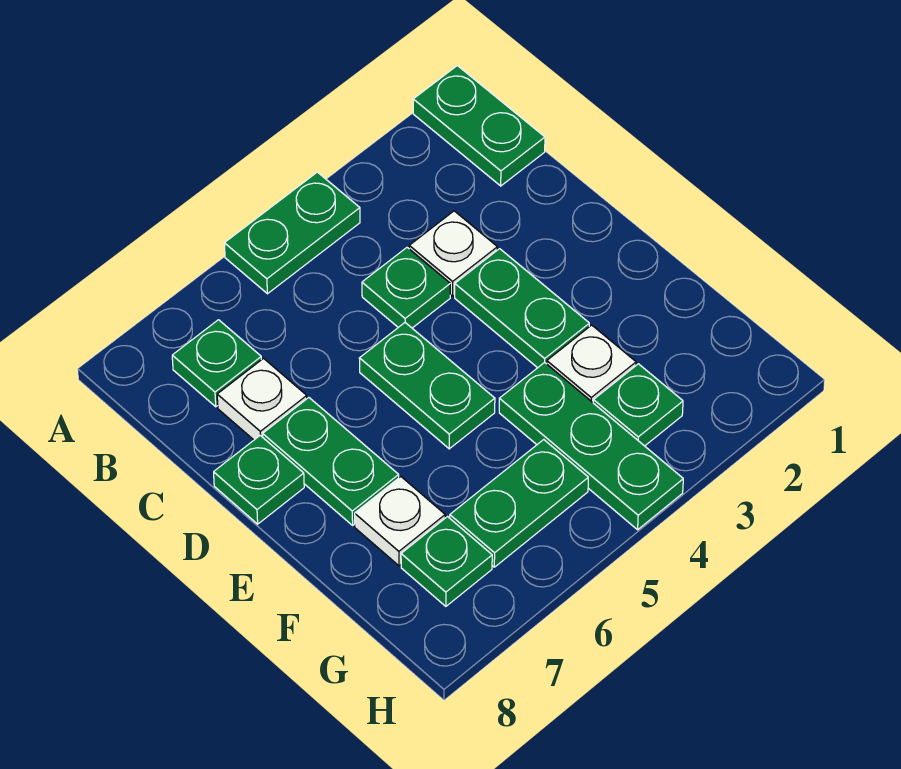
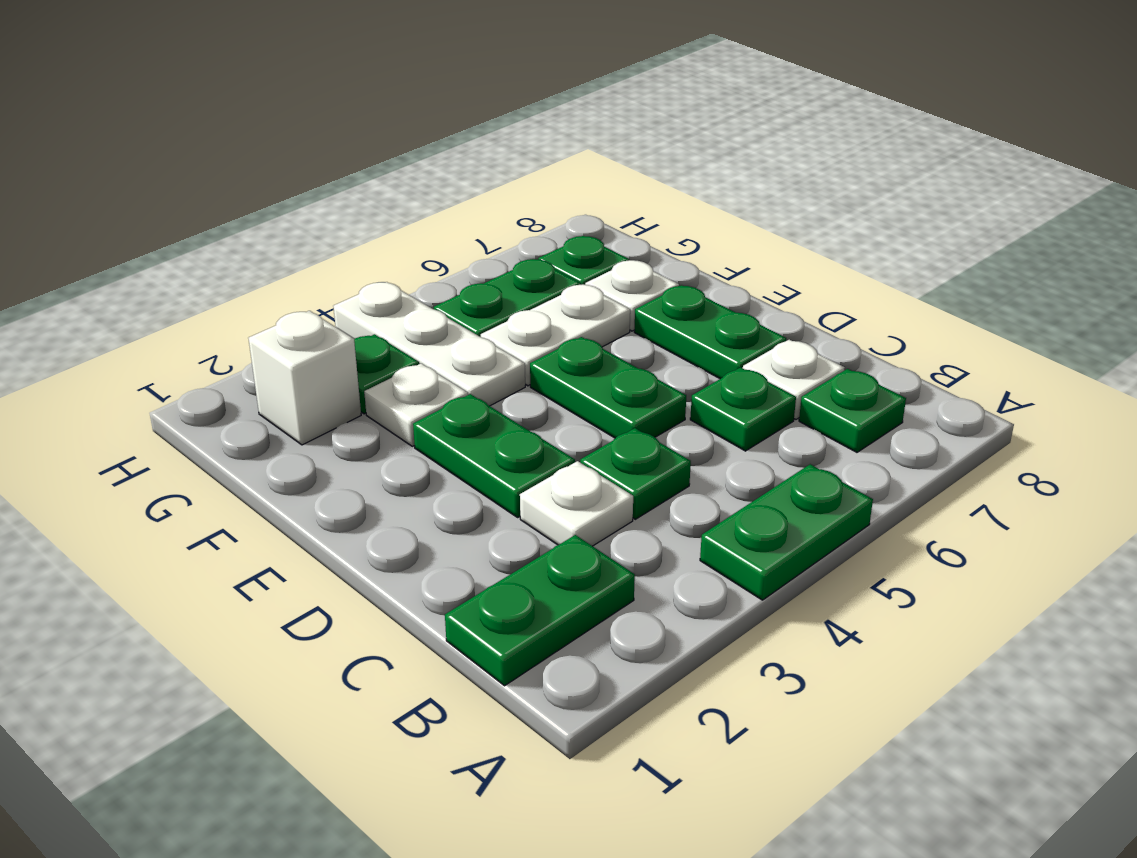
green plate A1:B1 level 1 -> green plate B1:B2 level 1
green plate D8 level 1 -> green plate C6 level 1
green plate F4:H4 level 1 -> white plate F4:H4 level 1
none -> white plate F5:F6 level 1
none -> white brick G2 level 1

